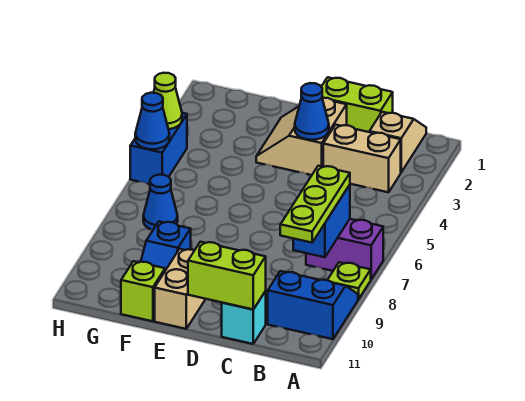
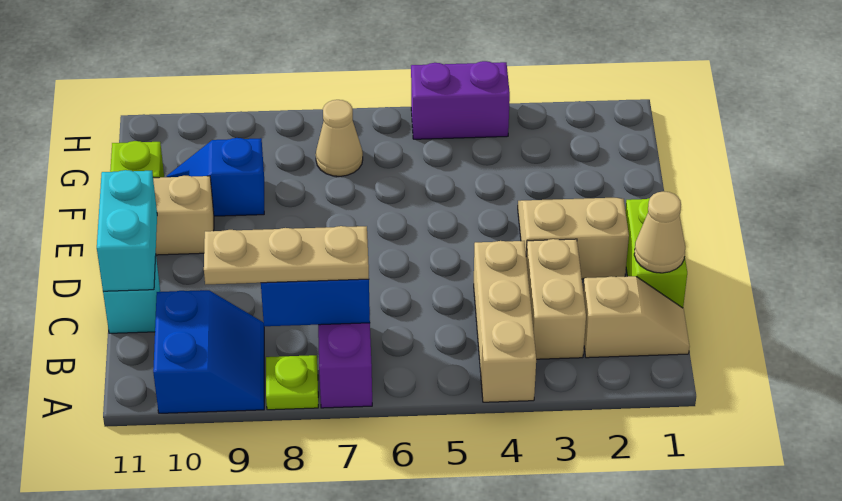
none -> tan brick A4:C4 level 1
lime plate B7:B9 level 3 -> tan plate B7:B9 level 3
none -> tan cone C1 level 2
lime brick C11:D11 level 2 -> cyan brick C11:D11 level 2
blue cone D3 level 2 -> none
blue cone G7 level 1 -> tan cone G7 level 1
blue brick H4:H5 level 1 -> purple brick H4:H5 level 1
lime cone H4 level 2 -> none
blue cone H5 level 2 -> none

